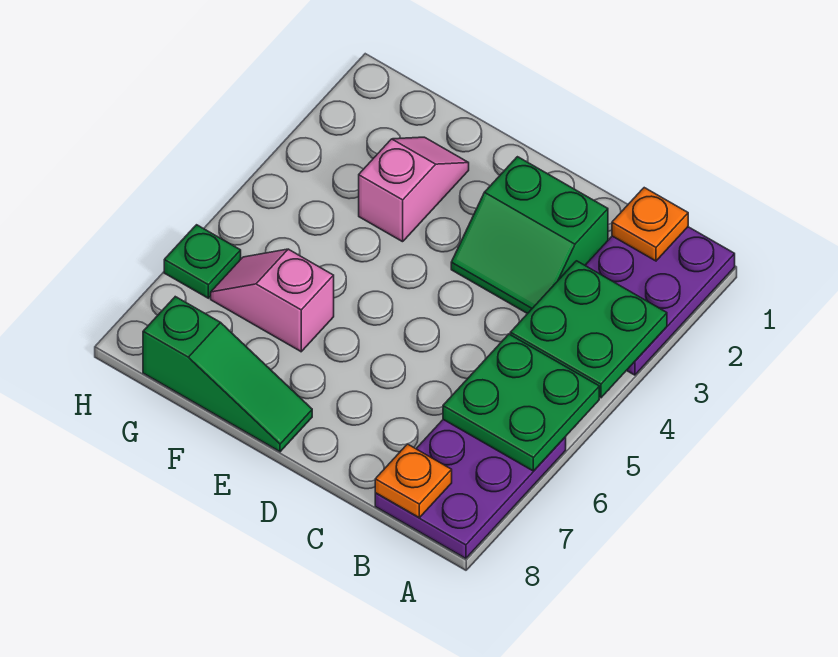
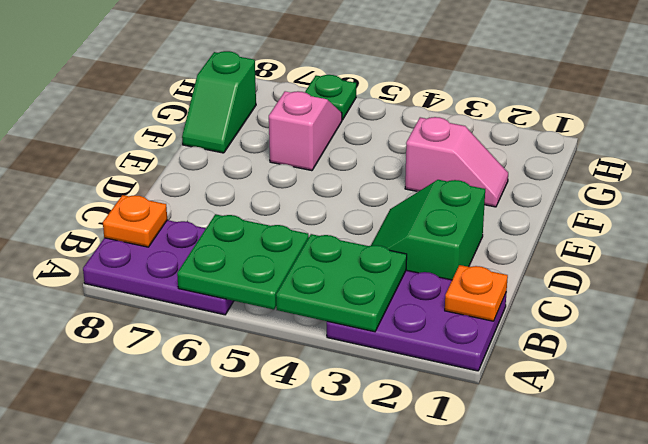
green slope E8:G8 level 1 top G -> green slope F8:G8 level 1 top G

